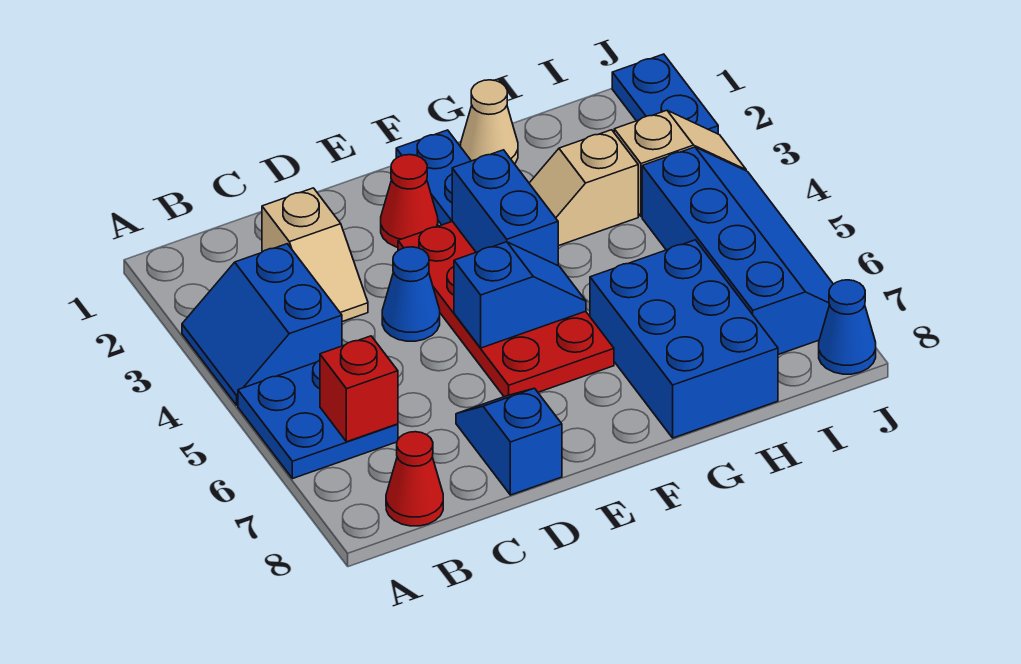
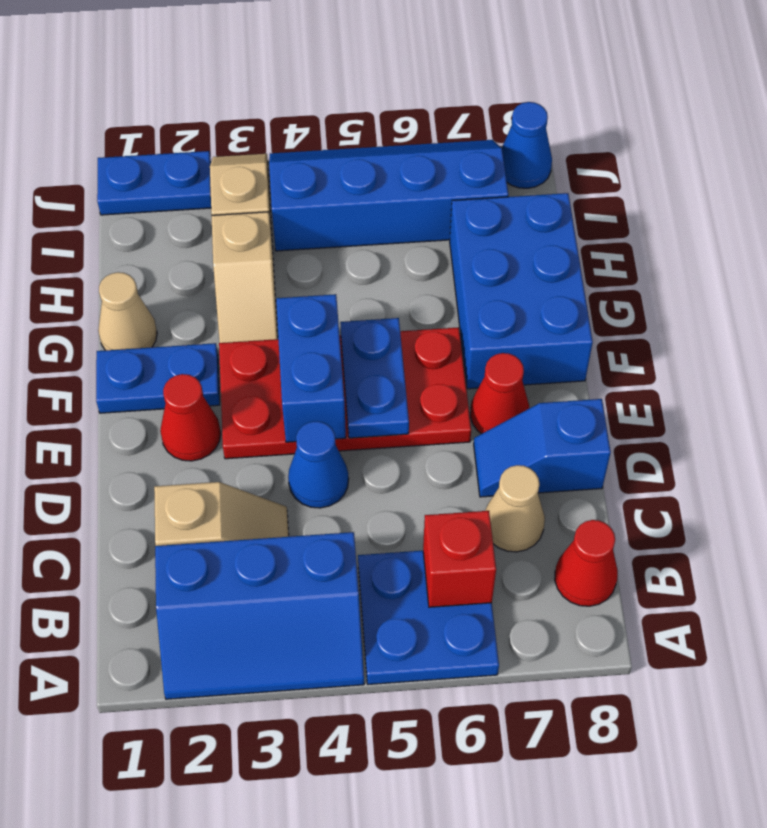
blue slope A3:B4 level 1 top B -> blue slope A2:B4 level 1 top B
none -> tan cone C7 level 1
blue slope E5:F5 level 2 top E -> blue plate E5:F5 level 2
none -> red cone E7 level 1
blue brick F3:F4 level 2 -> blue brick E4:F4 level 2
blue brick G6:H8 level 1 -> blue brick F7:H8 level 1

